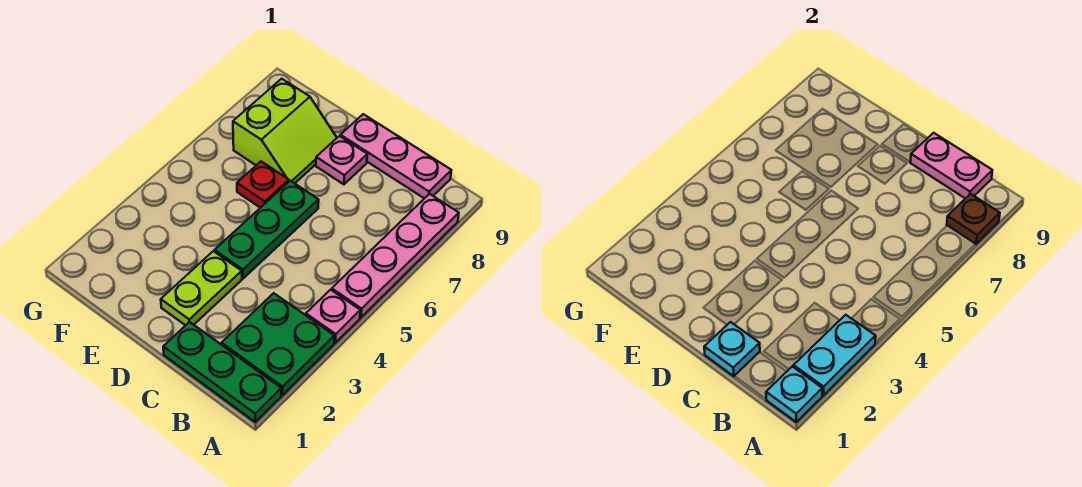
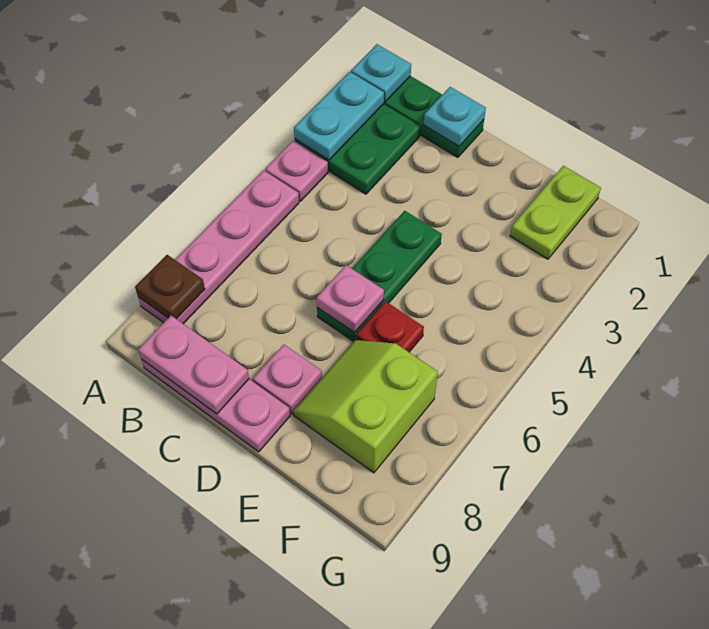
lime plate D2:D3 level 1 -> lime plate F1:F2 level 1
none -> pink plate D6 level 2

